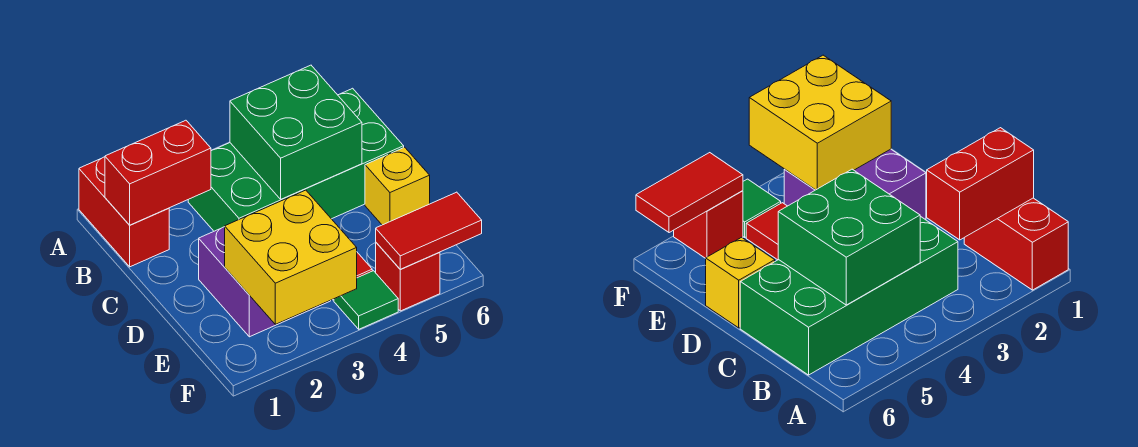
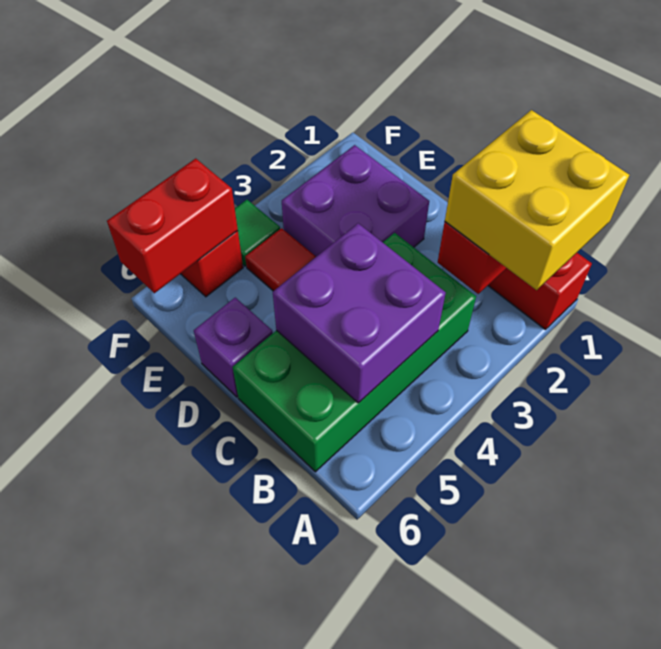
green brick B4:C5 level 2 -> purple brick B4:C5 level 2
yellow brick D6 level 1 -> purple brick D6 level 1
yellow brick E2:F3 level 2 -> yellow brick A1:B2 level 3
red tile F5:F6 level 2 -> red brick F5:F6 level 2

